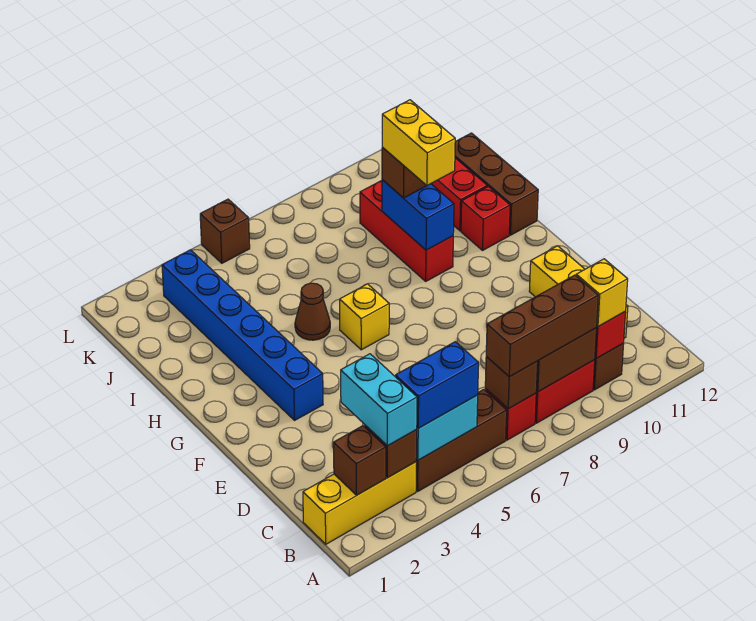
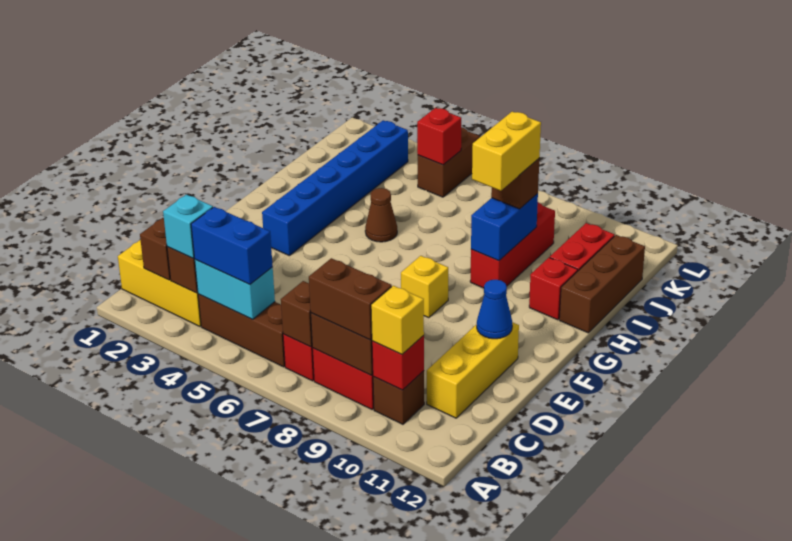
cyan brick B3:C3 level 3 -> cyan brick B3 level 3
brown brick B7:B9 level 3 -> brown brick B8:B9 level 3
none -> blue cone E11 level 2
yellow brick G6 level 1 -> yellow brick F8 level 1
none -> red brick K5 level 2
brown brick L5 level 1 -> brown brick K5:L5 level 1

